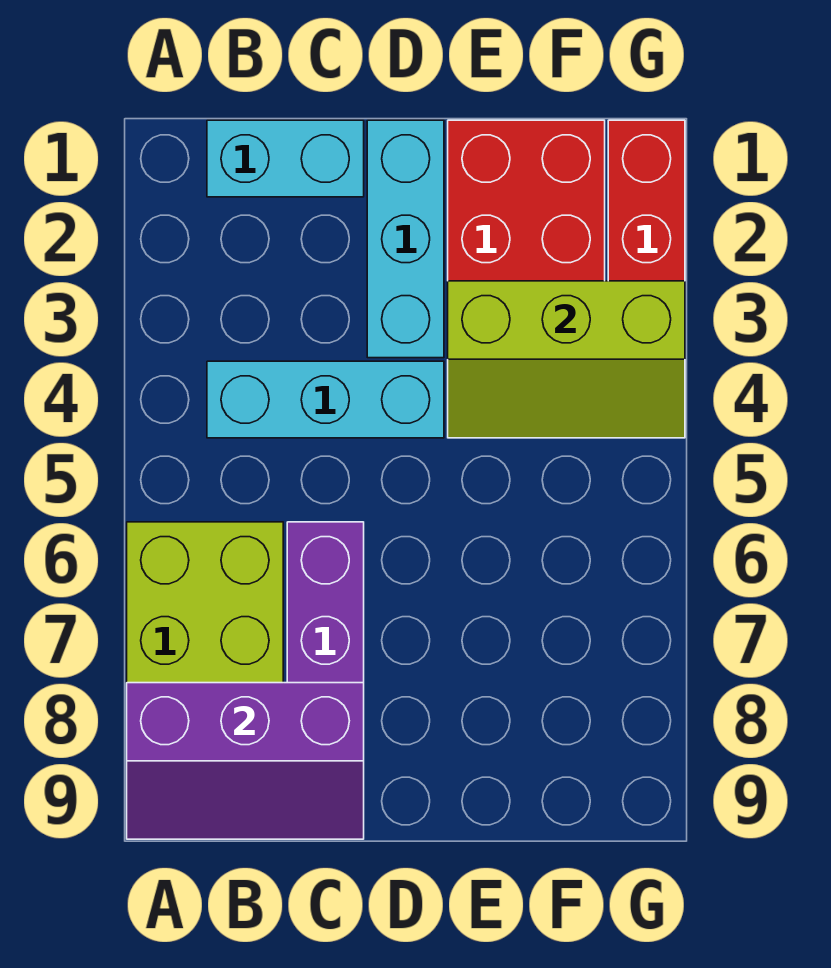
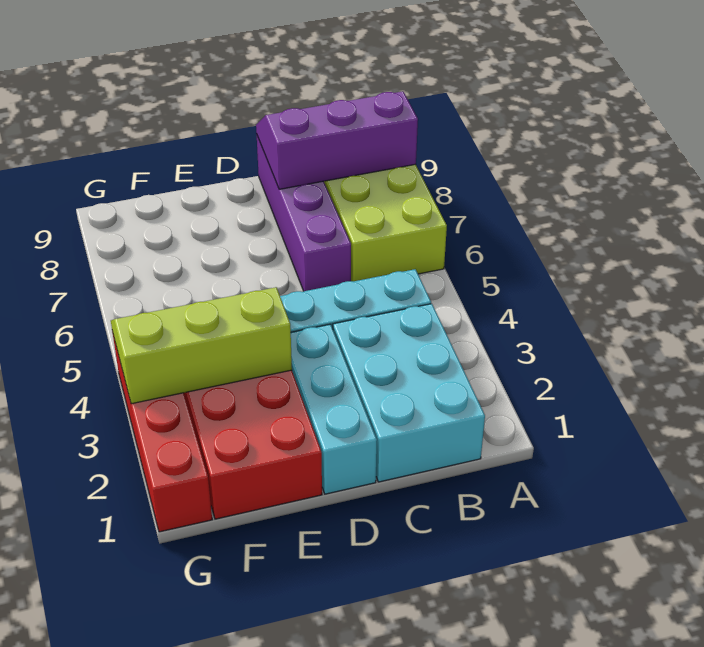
cyan brick B1:C1 level 1 -> cyan brick B1:C3 level 1

